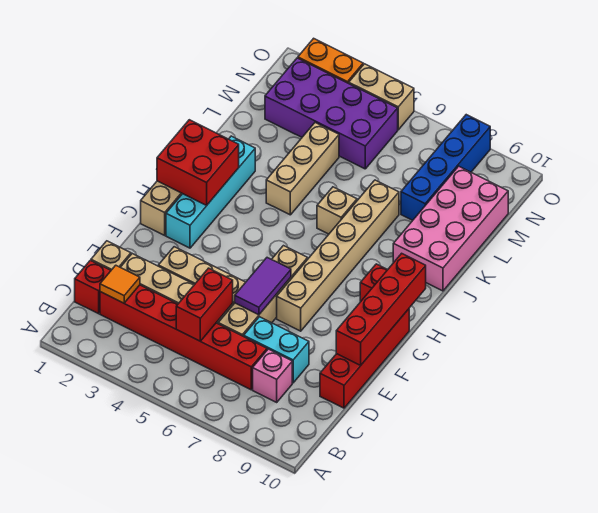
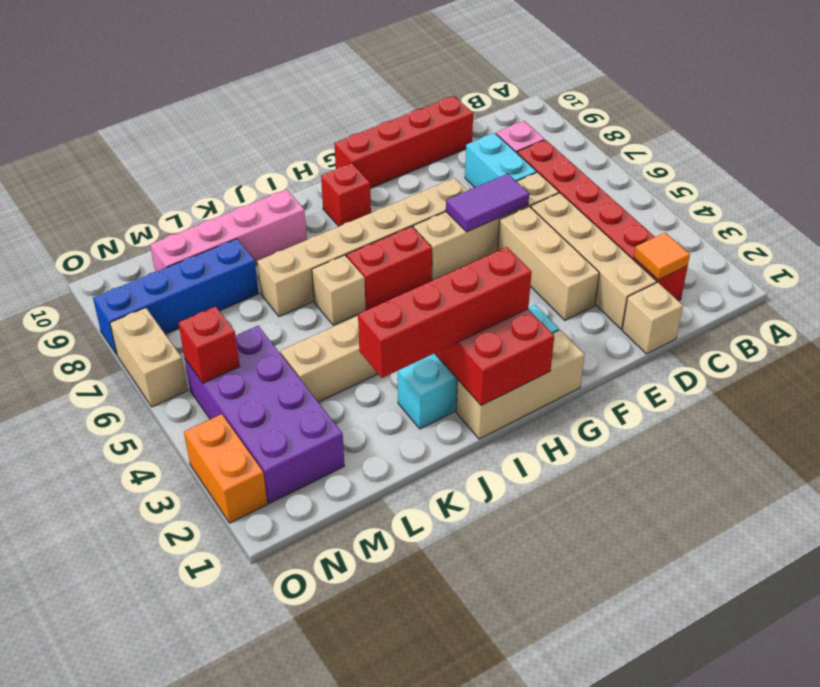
red brick C1 level 1 -> red brick N5 level 2
red brick C5:D5 level 2 -> red brick H6:I6 level 1
red brick E10:H10 level 2 -> red brick H2:K2 level 3
pink brick J9:M10 level 1 -> pink brick J9:M9 level 1
tan brick O4:O5 level 1 -> tan brick O6:O7 level 1

